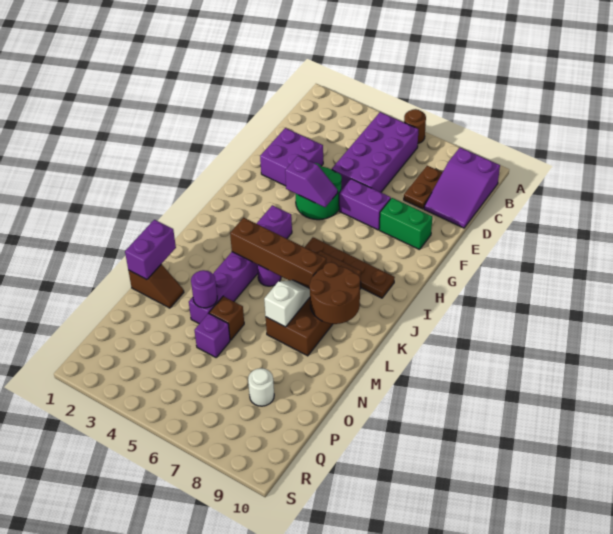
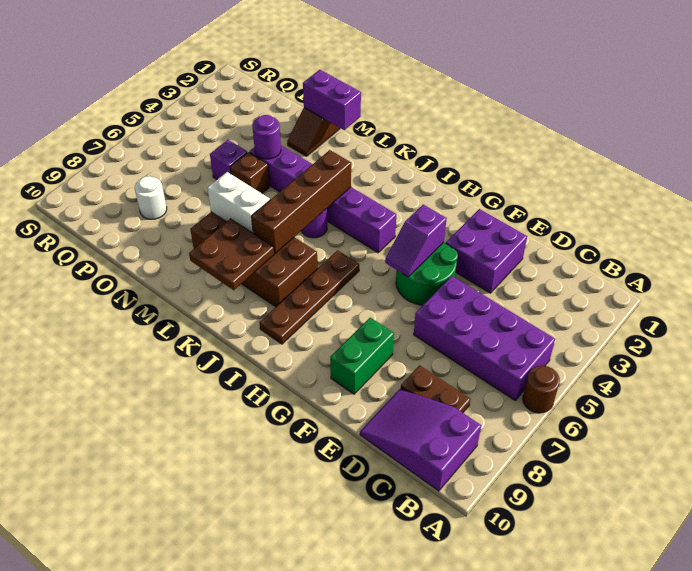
purple brick F6:F7 level 1 -> none
brown round brick K8:L9 level 2 -> brown plate K8:L9 level 2
white slope L7:M7 level 2 top M -> white brick L7:M7 level 2

